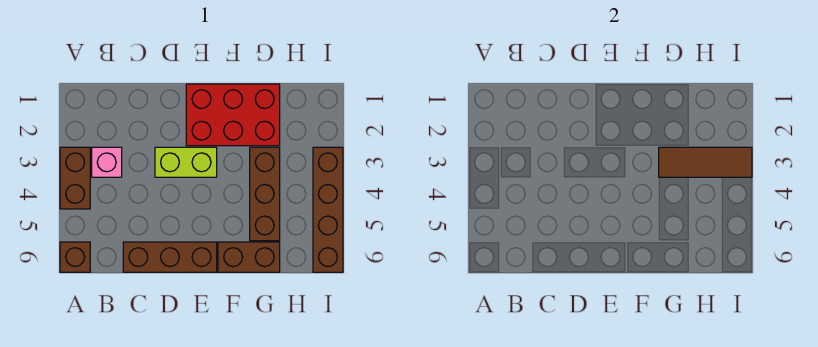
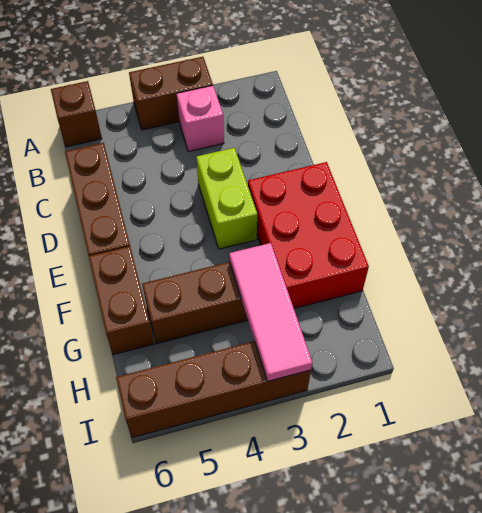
brown tile G3:I3 level 2 -> pink tile G3:I3 level 2

